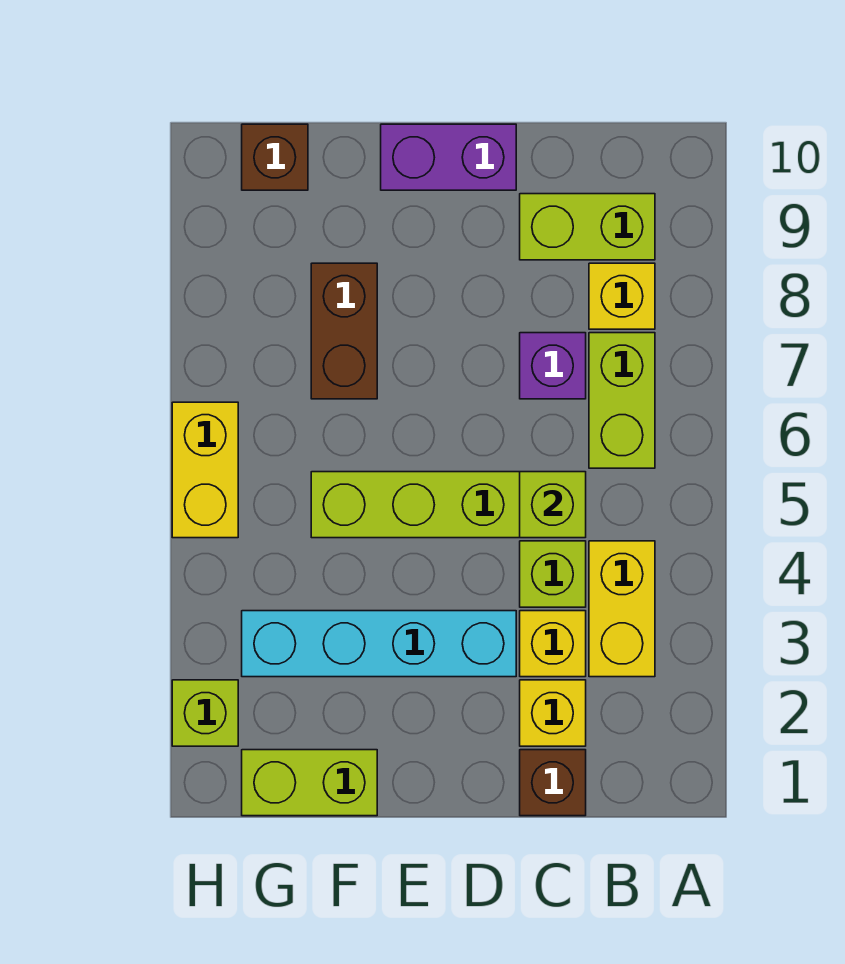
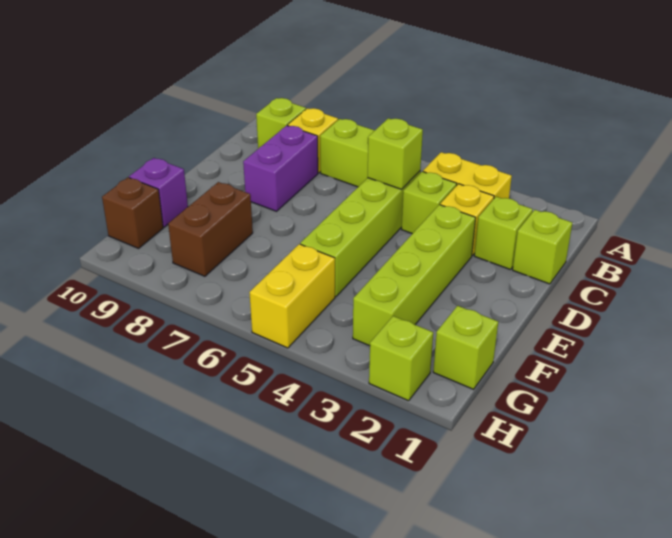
lime brick B9:C9 level 1 -> lime brick B9 level 1
brown brick C1 level 1 -> lime brick C1 level 1
yellow brick C2 level 1 -> lime brick C2 level 1
purple brick C7 level 1 -> purple brick F10 level 1
cyan brick D3:G3 level 1 -> lime brick D3:G3 level 1
purple brick D10:E10 level 1 -> purple brick C8:D8 level 1
lime brick F1:G1 level 1 -> lime brick G1 level 1
brown brick F7:F8 level 1 -> brown brick F8:G8 level 1
yellow brick H5:H6 level 1 -> yellow brick G5:H5 level 1

